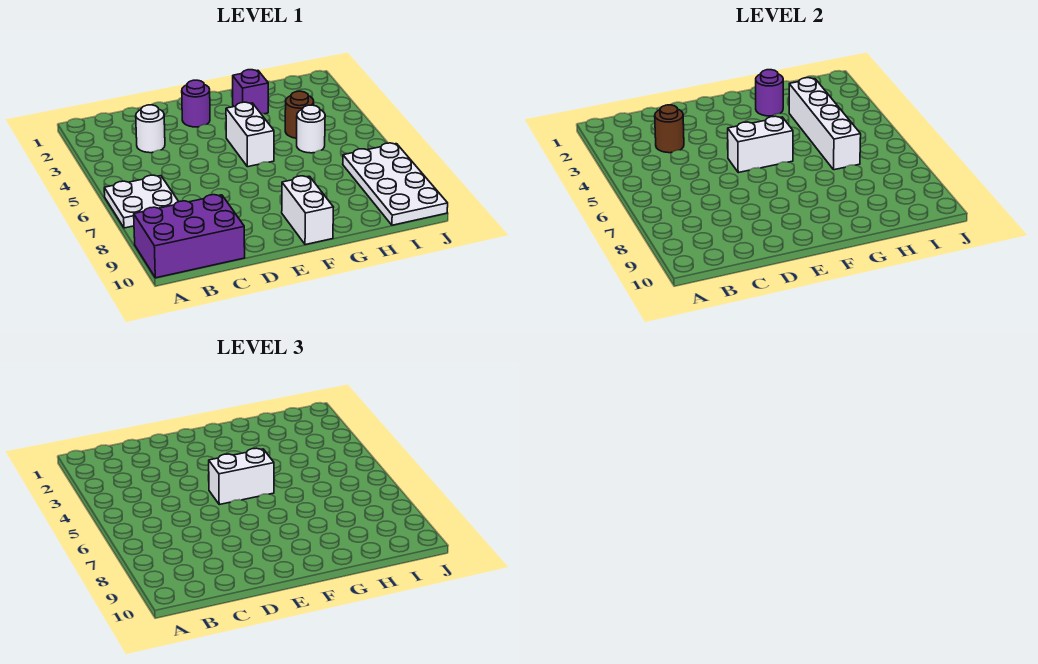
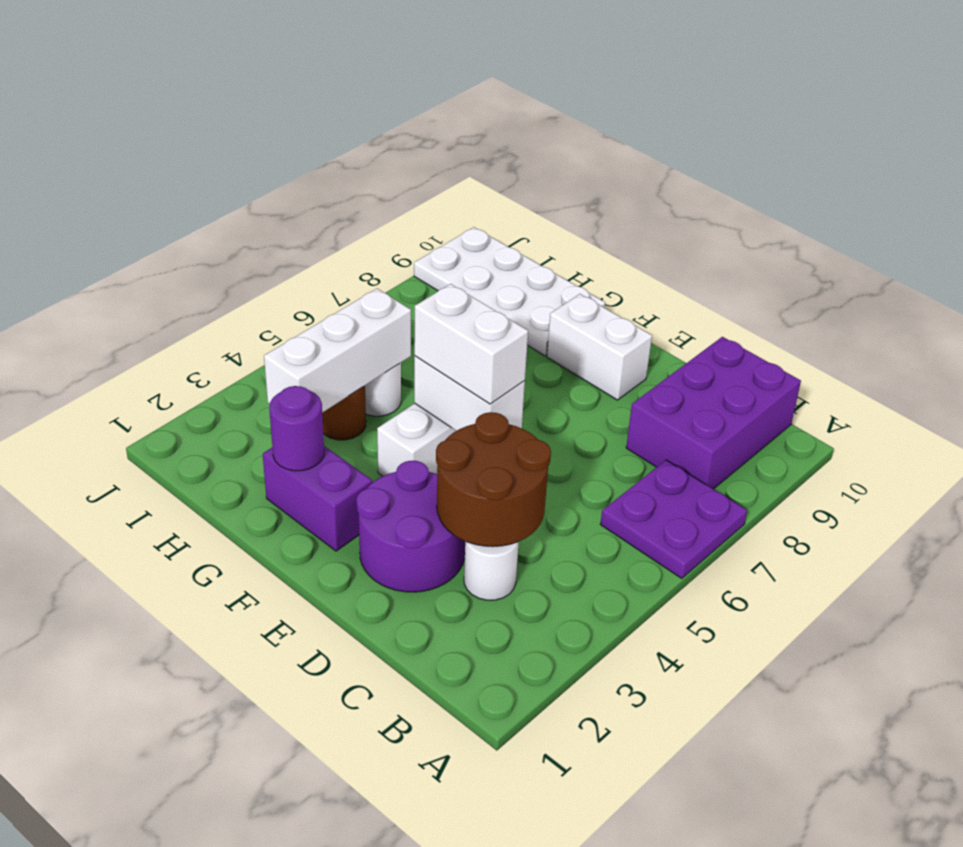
white plate A6:B7 level 1 -> purple plate A6:B7 level 1
purple brick A9:C10 level 1 -> purple brick B8:C10 level 1
brown round brick C3 level 2 -> brown round brick C3:D4 level 2
purple round brick E2 level 1 -> purple round brick D2:E3 level 1
white brick F9:F10 level 1 -> white brick E9:F9 level 1
purple brick G2 level 1 -> purple brick F2:G2 level 1
white brick H3:H6 level 2 -> white brick H3:H5 level 2
white plate I7:J10 level 1 -> white plate G9:J10 level 1

